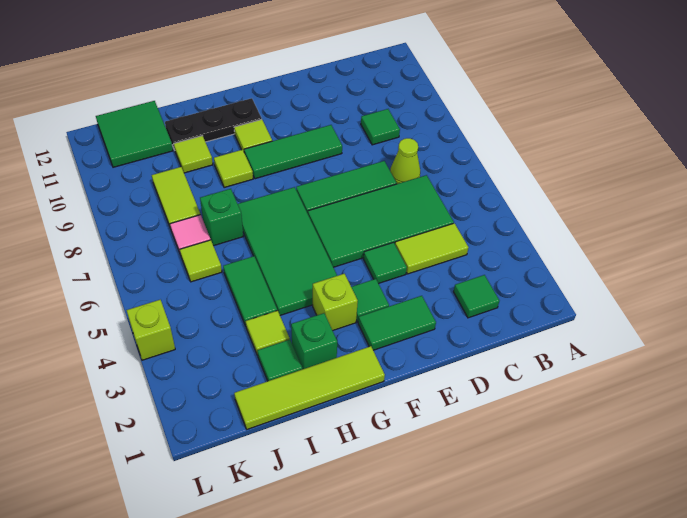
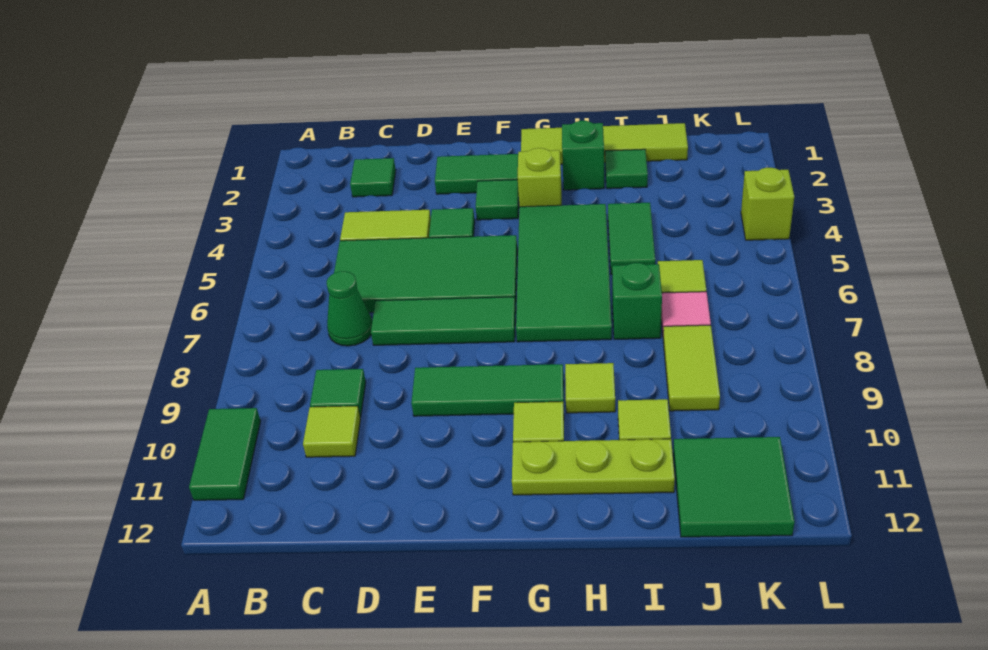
none -> green tile A10:A11 level 1
lime cone C7 level 1 -> green cone C7 level 1
black plate G11:I11 level 1 -> lime plate G11:I11 level 1
lime tile I3 level 1 -> lime tile C10 level 1

